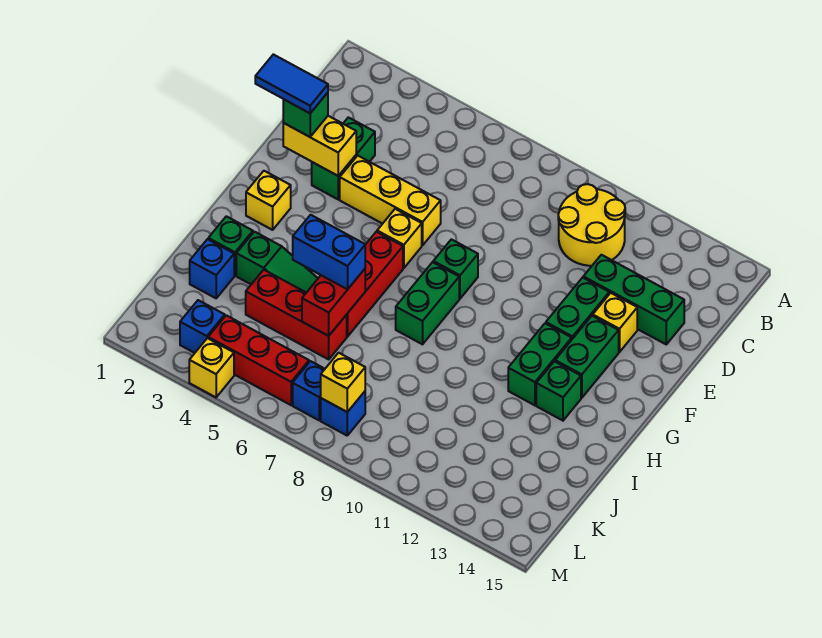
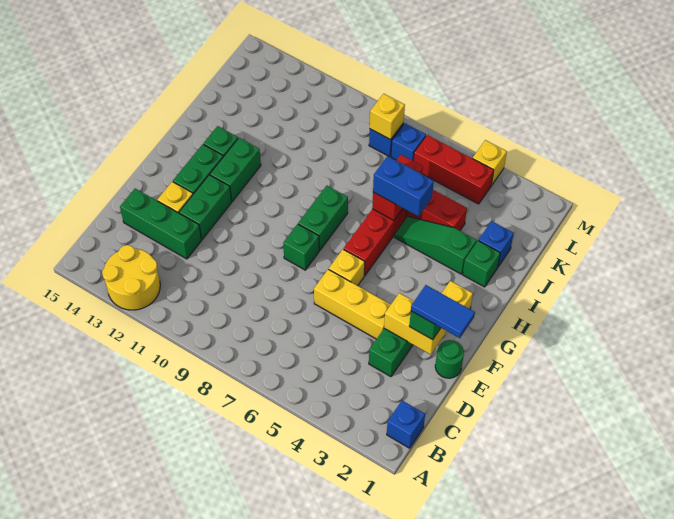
yellow round brick B10:C11 level 1 -> yellow round brick A12:B13 level 1
none -> green round brick E1 level 1
blue brick L3 level 1 -> blue brick B1 level 1

